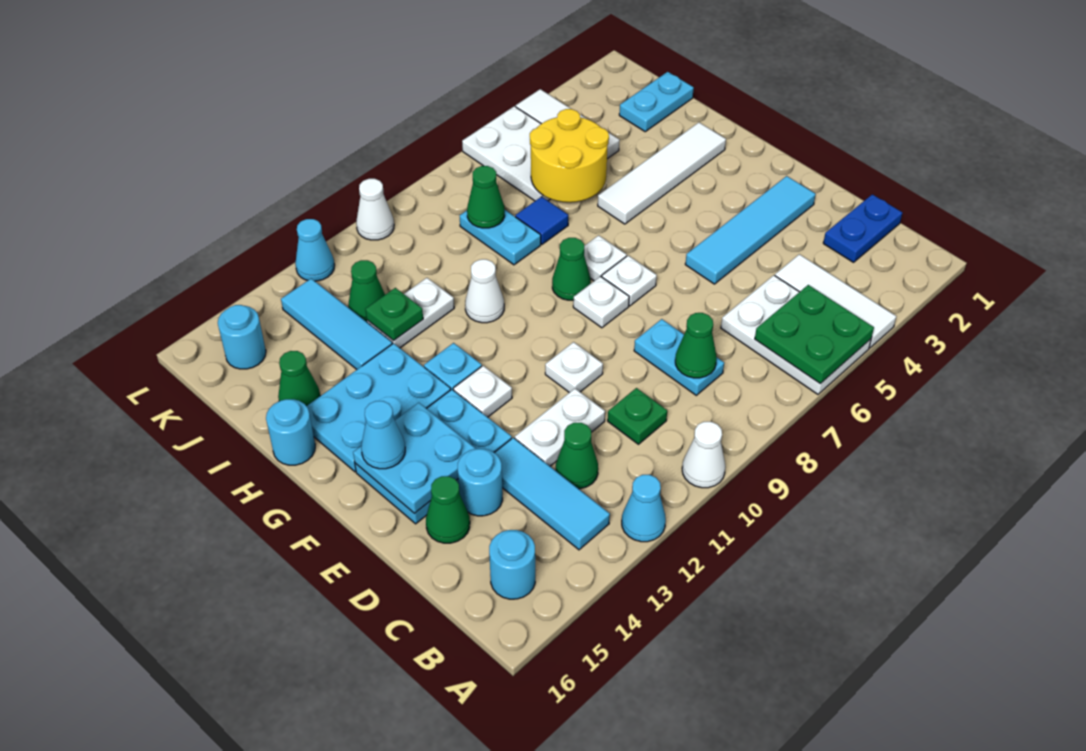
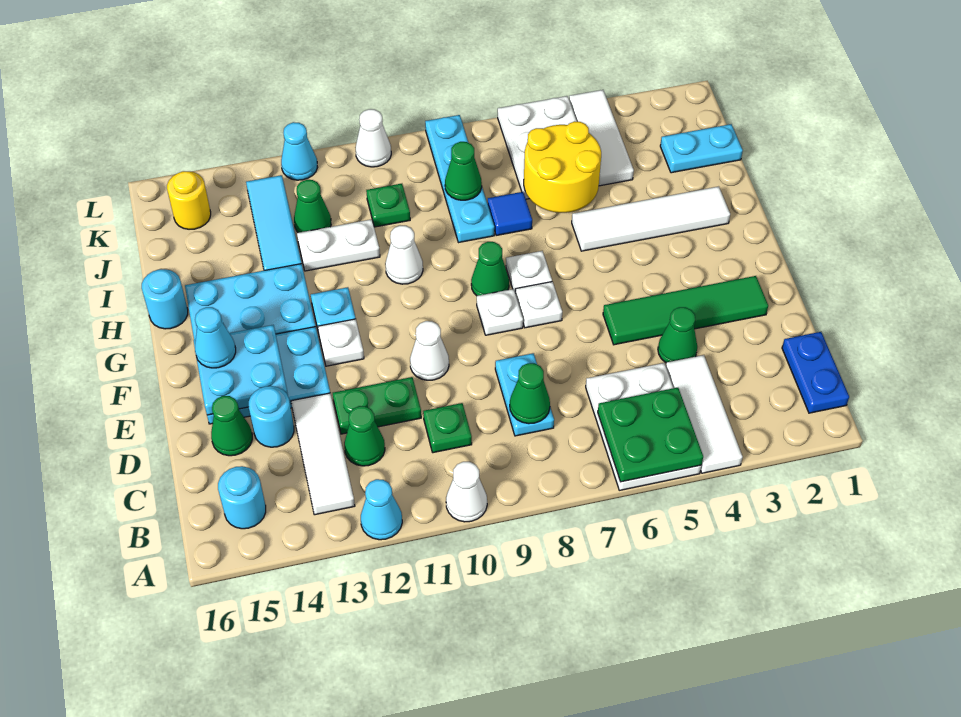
cyan tile B13:D13 level 1 -> white tile B13:D13 level 1
blue plate C1:C2 level 1 -> blue plate B1:C1 level 1
white plate D11:D12 level 1 -> green plate D11:D12 level 1
cyan tile E2:E5 level 1 -> green tile E2:E5 level 1
white plate E10 level 1 -> white cone E10 level 1
cyan plate I8:J8 level 1 -> cyan plate I8:L8 level 1
green plate I12 level 2 -> green plate J10 level 1
green cone I15 level 1 -> green cone D4 level 1
cyan round brick K15 level 1 -> yellow round brick K15 level 1

